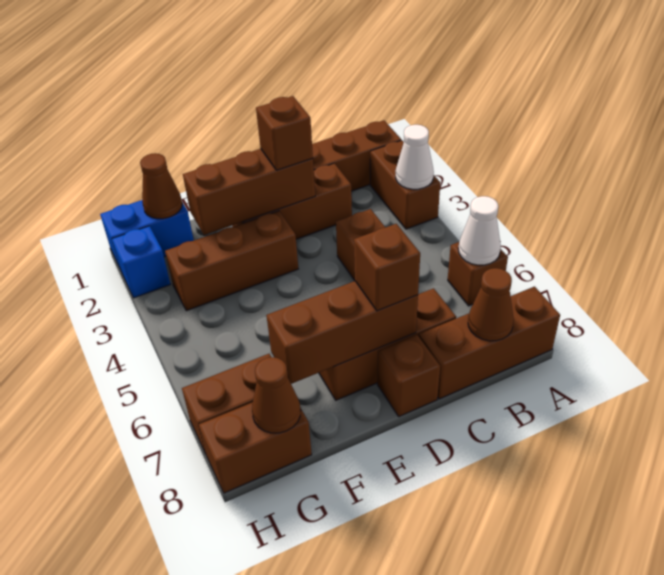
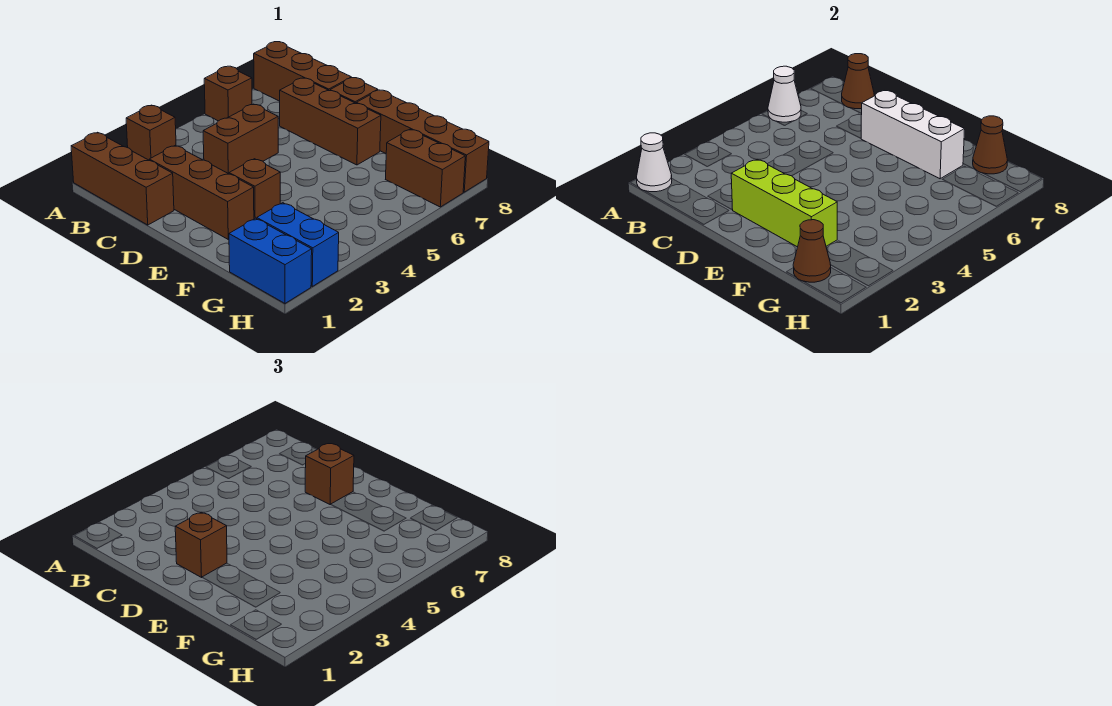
brown brick A2:A3 level 1 -> brown brick A3 level 1
white cone A3 level 2 -> white cone A1 level 2
brown brick D2:F2 level 2 -> lime brick D2:F2 level 2
brown brick D7:F7 level 2 -> white brick D7:F7 level 2
brown brick E3:G3 level 1 -> brown brick E3 level 1
brown brick G8:H8 level 1 -> brown brick E8:H8 level 1
blue brick H2 level 1 -> blue brick G2:H2 level 1

